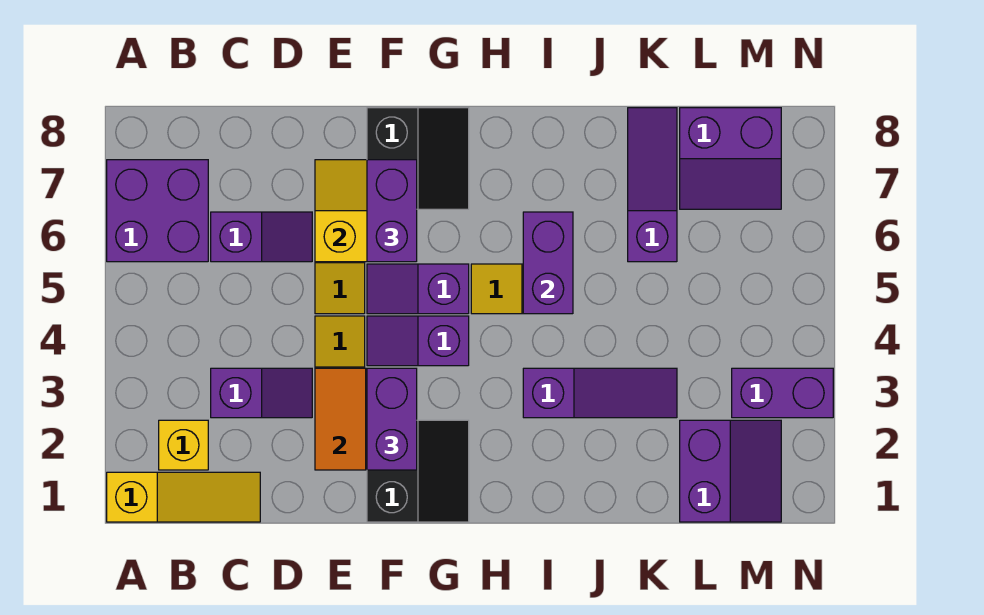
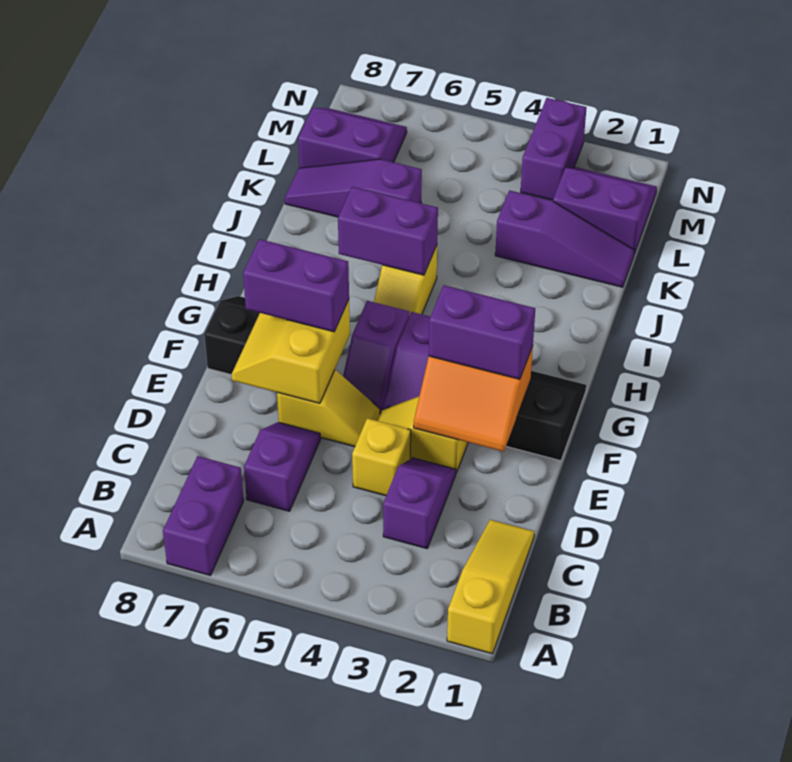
purple brick A6:B7 level 1 -> purple brick A7:B7 level 1
yellow brick B2 level 1 -> yellow brick D4 level 1
purple slope I3:K3 level 1 top I -> purple slope K1:K3 level 1 top 3
purple slope L7:M8 level 1 top 8 -> purple slope L7:M8 level 1 top L

